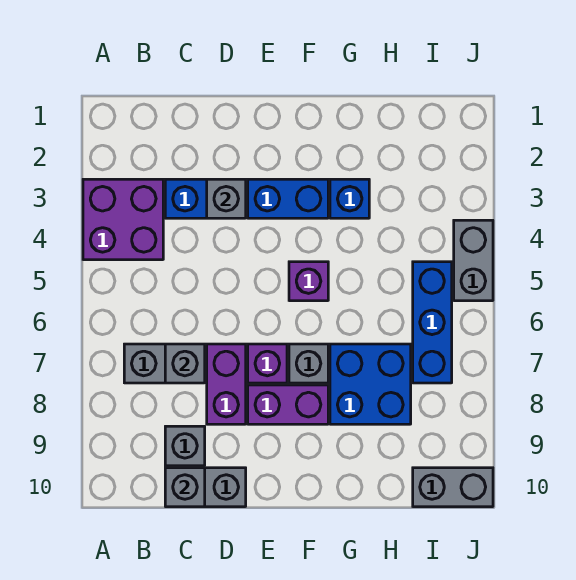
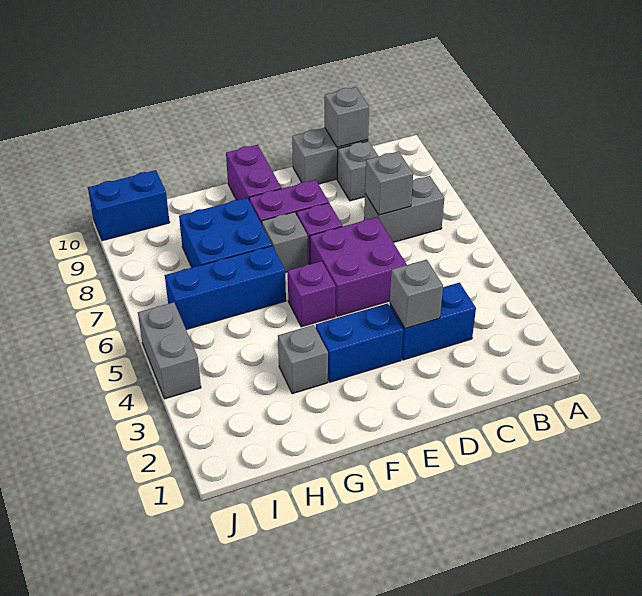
purple brick A3:B4 level 1 -> purple brick D5:E6 level 1
purple brick D7:D8 level 1 -> purple brick F9:F10 level 1
blue brick G3 level 1 -> grey brick G3 level 1
blue brick I5:I7 level 1 -> blue brick G6:I6 level 1
grey brick I10:J10 level 1 -> blue brick I10:J10 level 1

